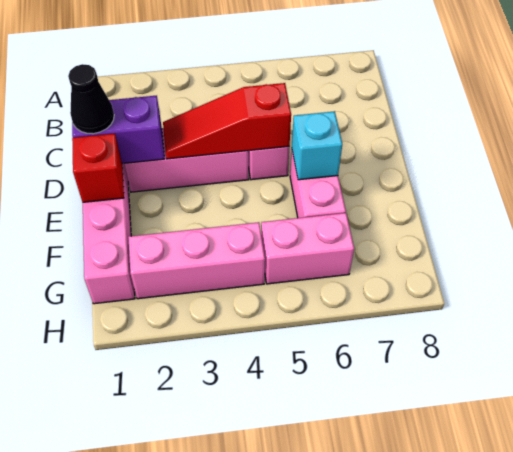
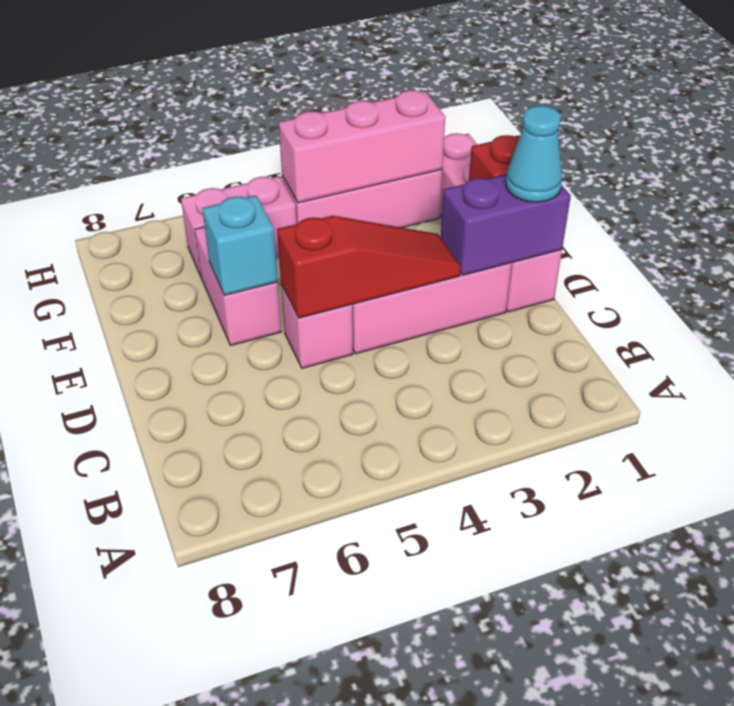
black cone D1 level 3 -> cyan cone D1 level 3
none -> pink brick G2:G4 level 2

